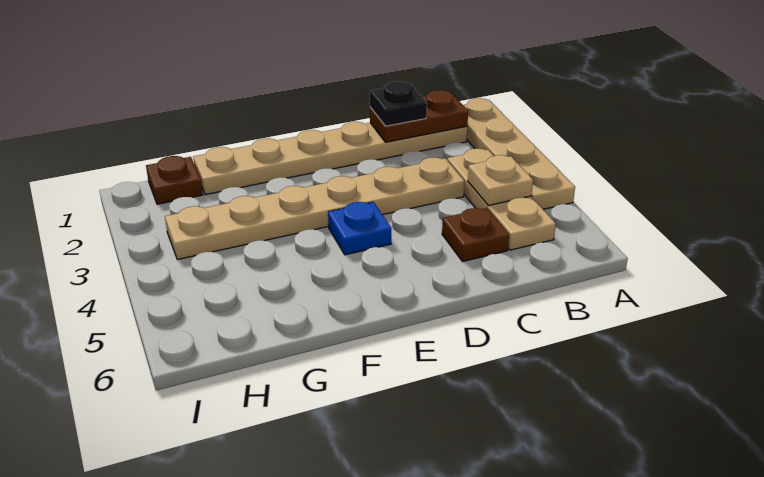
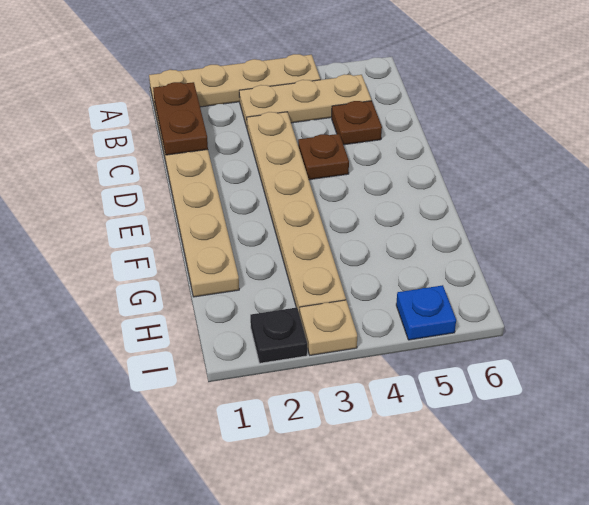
tan plate B4 level 2 -> tan plate I3 level 1
black plate C1 level 3 -> black plate I2 level 1
blue plate E4 level 1 -> blue plate I5 level 1
brown plate H1 level 1 -> brown plate D4 level 1

